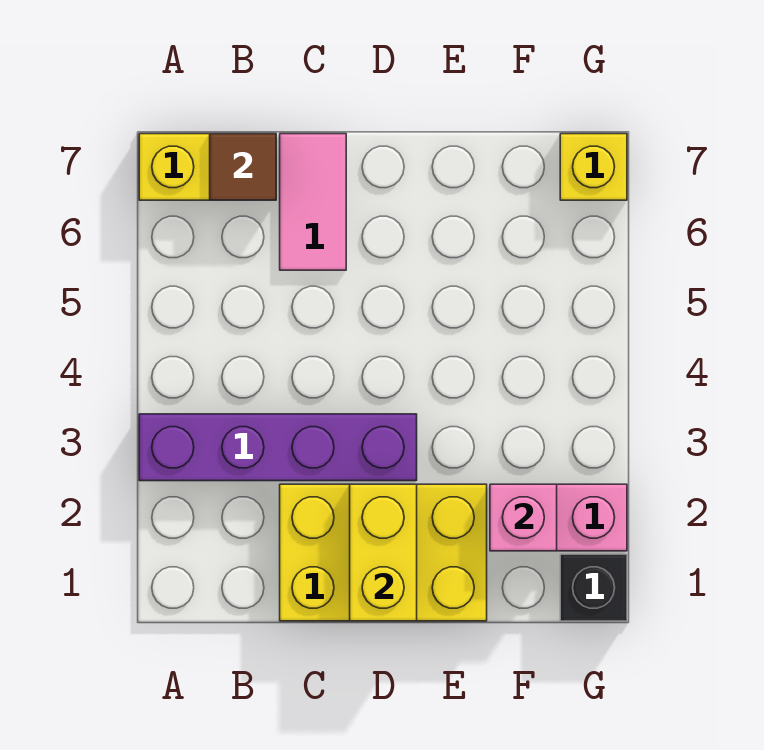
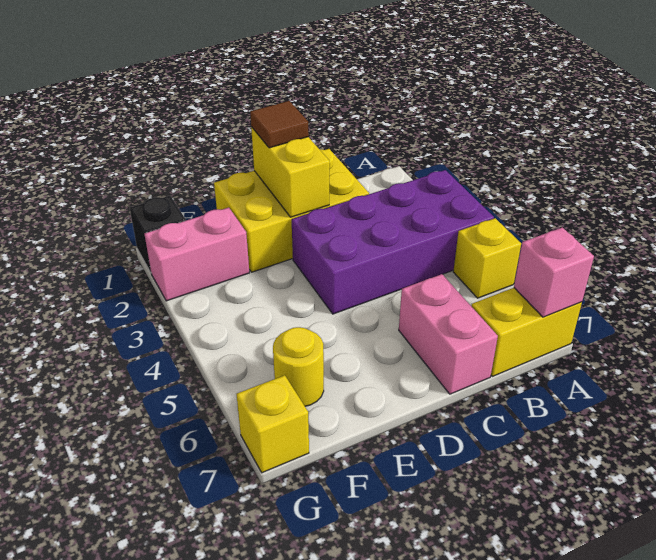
purple brick A3:D3 level 1 -> purple brick A3:D4 level 1
none -> yellow brick A5 level 1
brown tile B7 level 2 -> brown tile D1 level 3
pink tile C6:C7 level 1 -> pink brick C6:C7 level 1
pink brick F2 level 2 -> pink brick A7 level 2
none -> yellow round brick F6 level 1

